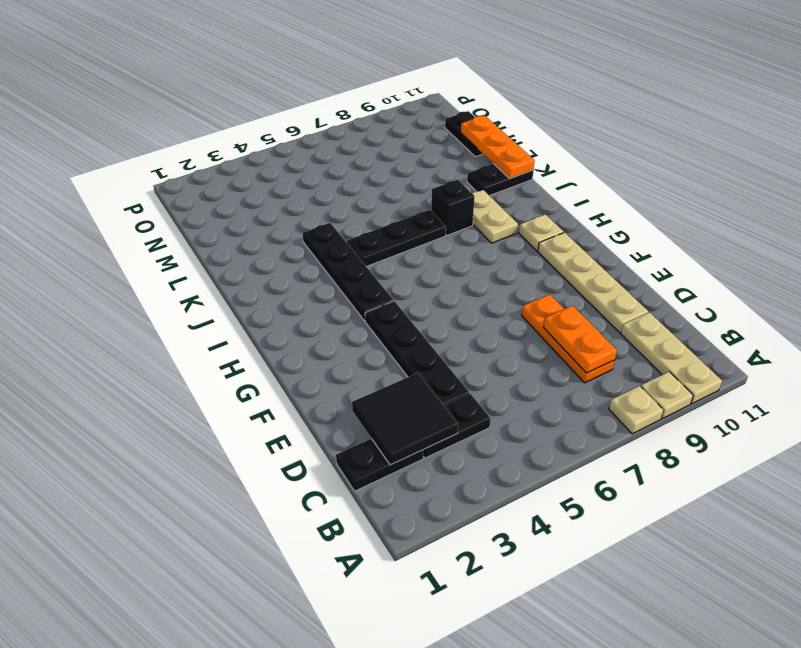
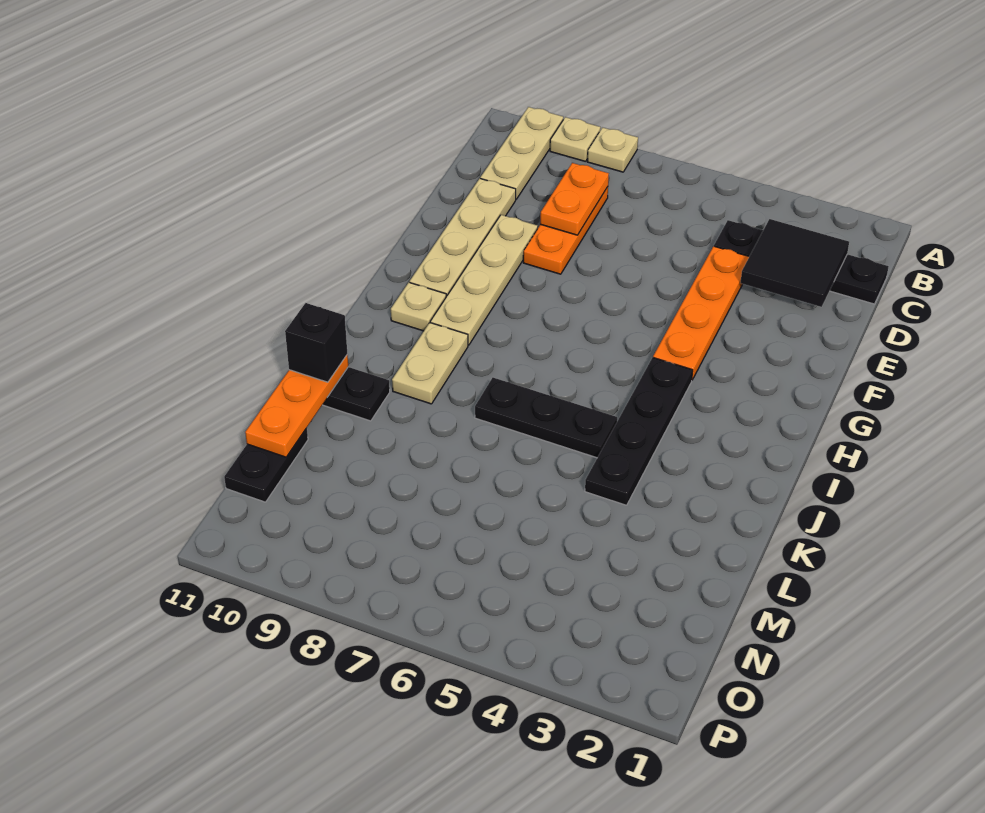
black plate D4:G4 level 1 -> orange plate D4:G4 level 1
none -> tan plate E9:H9 level 1
black brick J8 level 1 -> black brick K11 level 3

